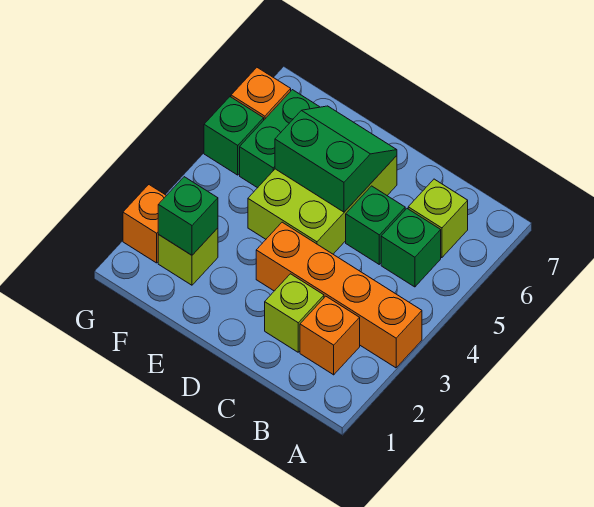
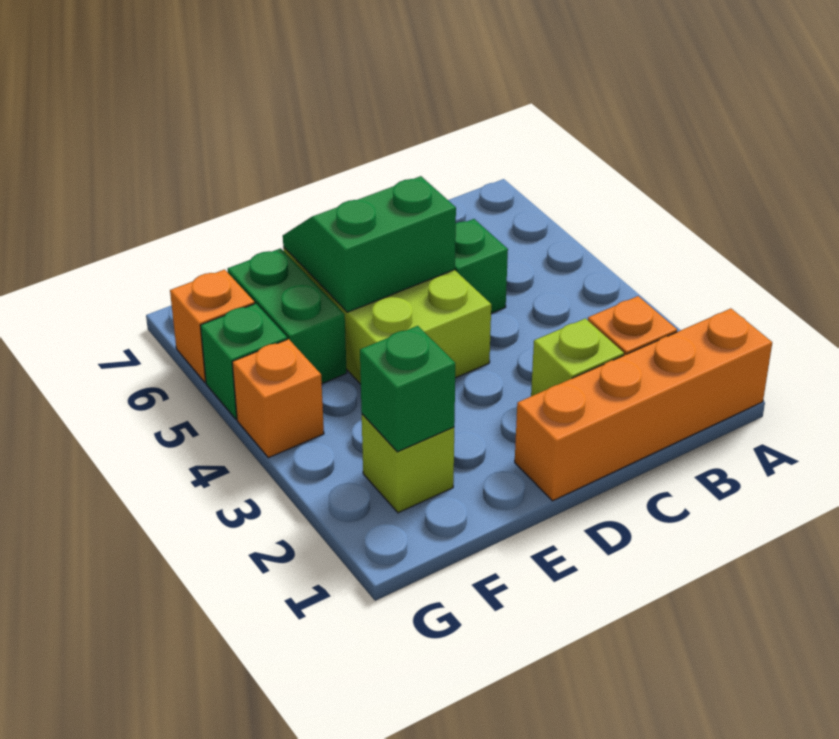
orange brick A3:D3 level 1 -> orange brick A1:D1 level 1
green brick B5 level 1 -> none
lime brick B6 level 1 -> none
orange brick G2 level 1 -> orange brick G4 level 1

